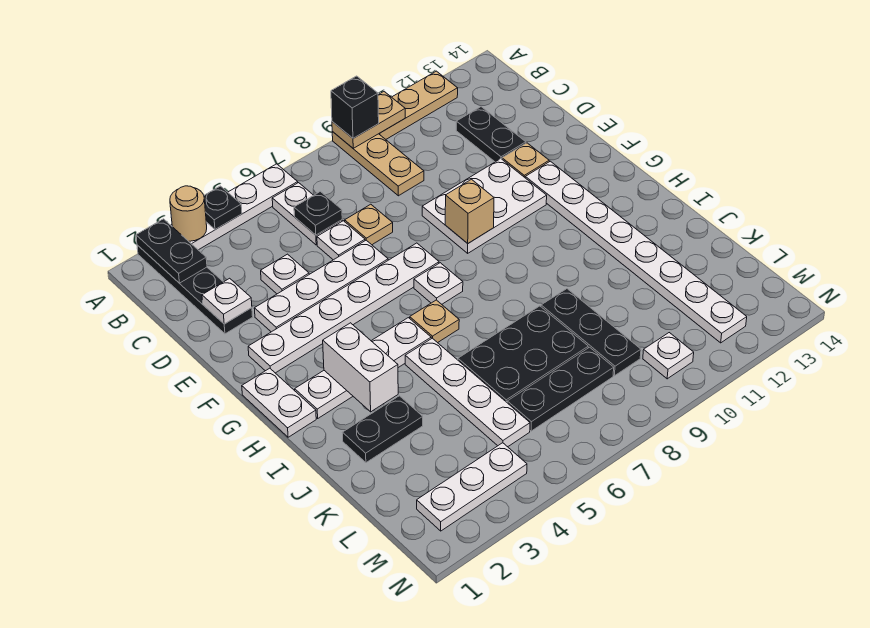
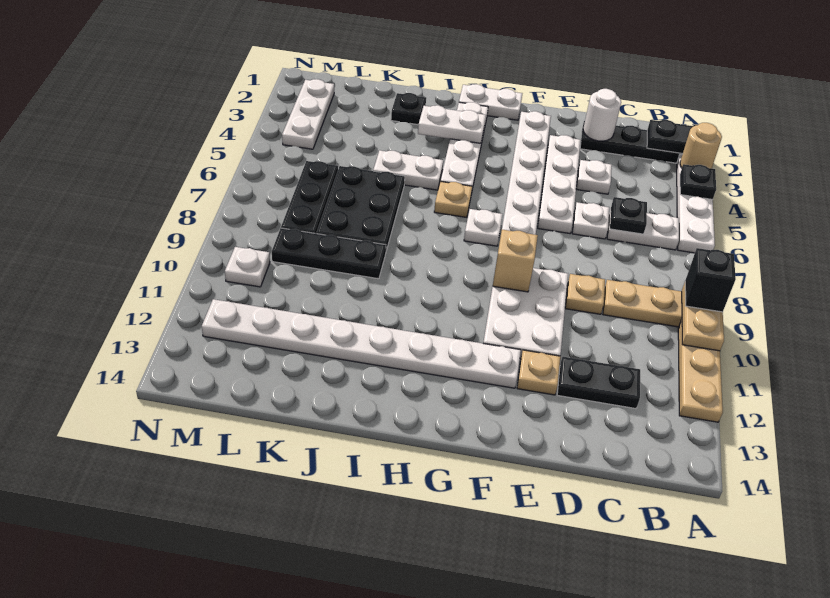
white plate D2 level 2 -> white round brick D2 level 2
tan plate D7 level 1 -> tan plate D9 level 1
white brick H3:I3 level 2 -> white plate H3:I3 level 2
white plate I5:L5 level 1 -> white plate I5:J5 level 1
black plate J2:J3 level 1 -> black plate J2 level 1

